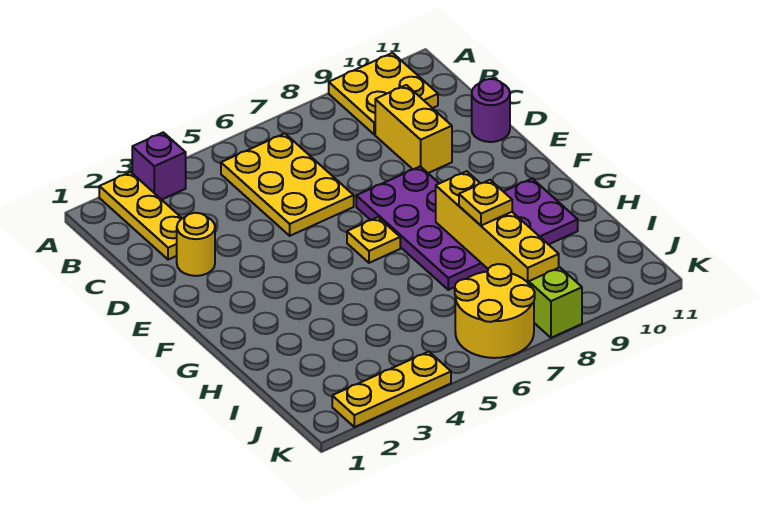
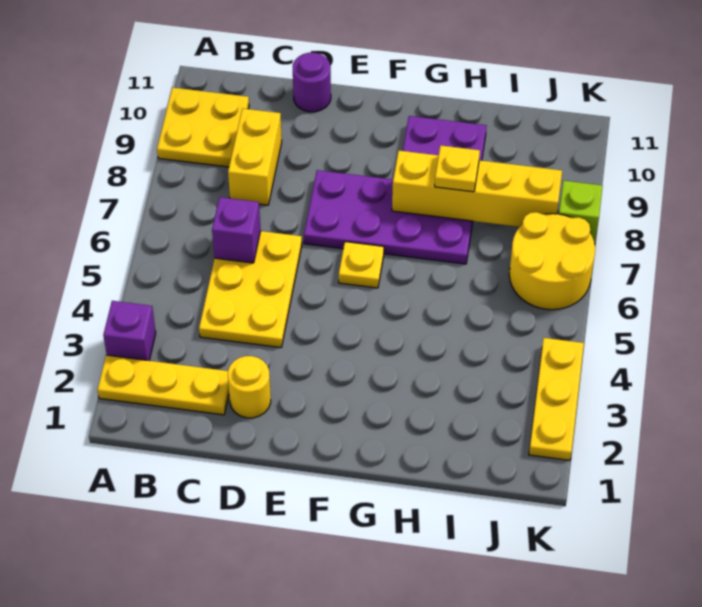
yellow plate B5:D6 level 1 -> yellow plate C4:D6 level 1
none -> purple brick C6 level 2
yellow brick C9:D9 level 1 -> yellow brick C8:C9 level 1

